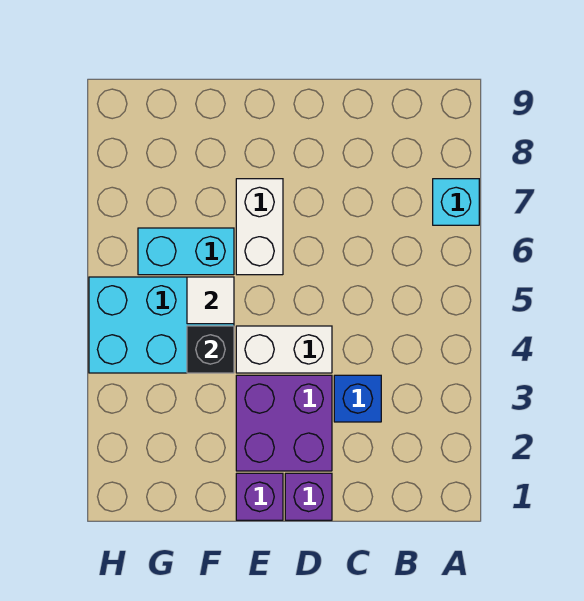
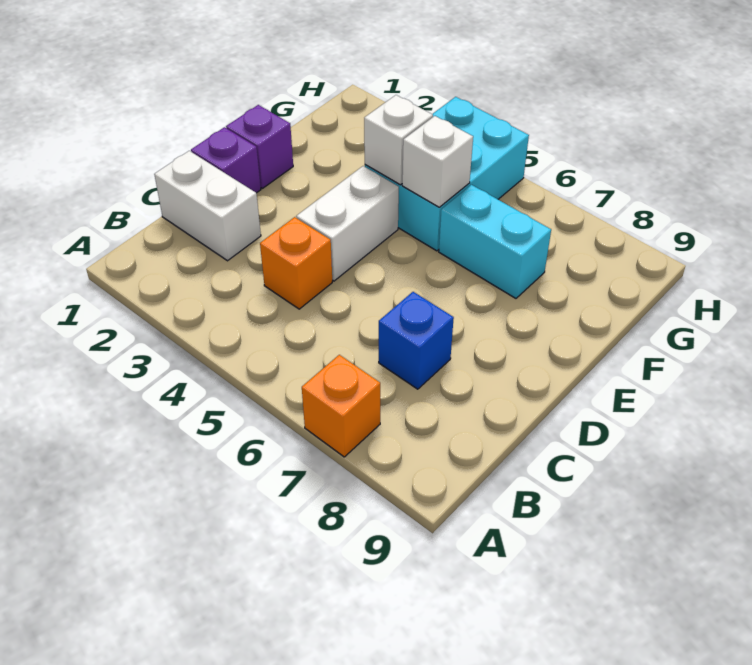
cyan brick A7 level 1 -> orange brick A7 level 1
blue brick C3 level 1 -> blue brick C7 level 1
none -> orange brick C4 level 1
purple brick D2:E3 level 1 -> none
white brick E6:E7 level 1 -> white brick C1:C2 level 1
black brick F4 level 2 -> white brick F4 level 2
white tile F5 level 2 -> white brick F5 level 2
cyan brick F6:G6 level 1 -> cyan brick F6:F7 level 1

